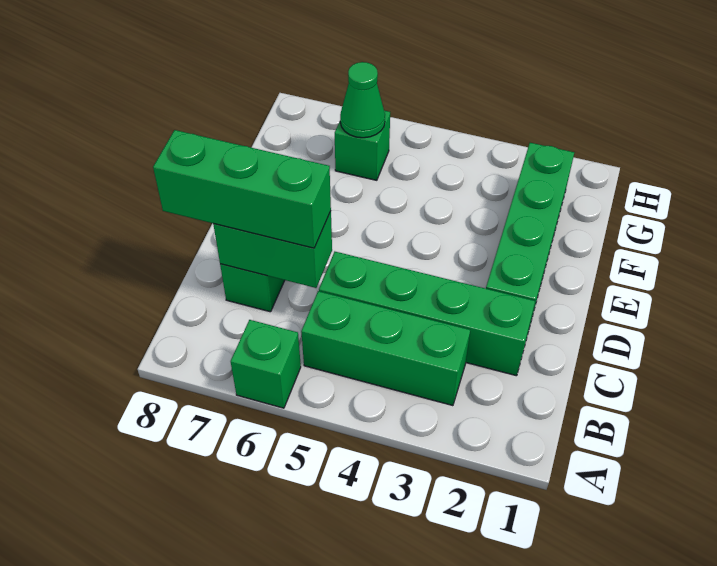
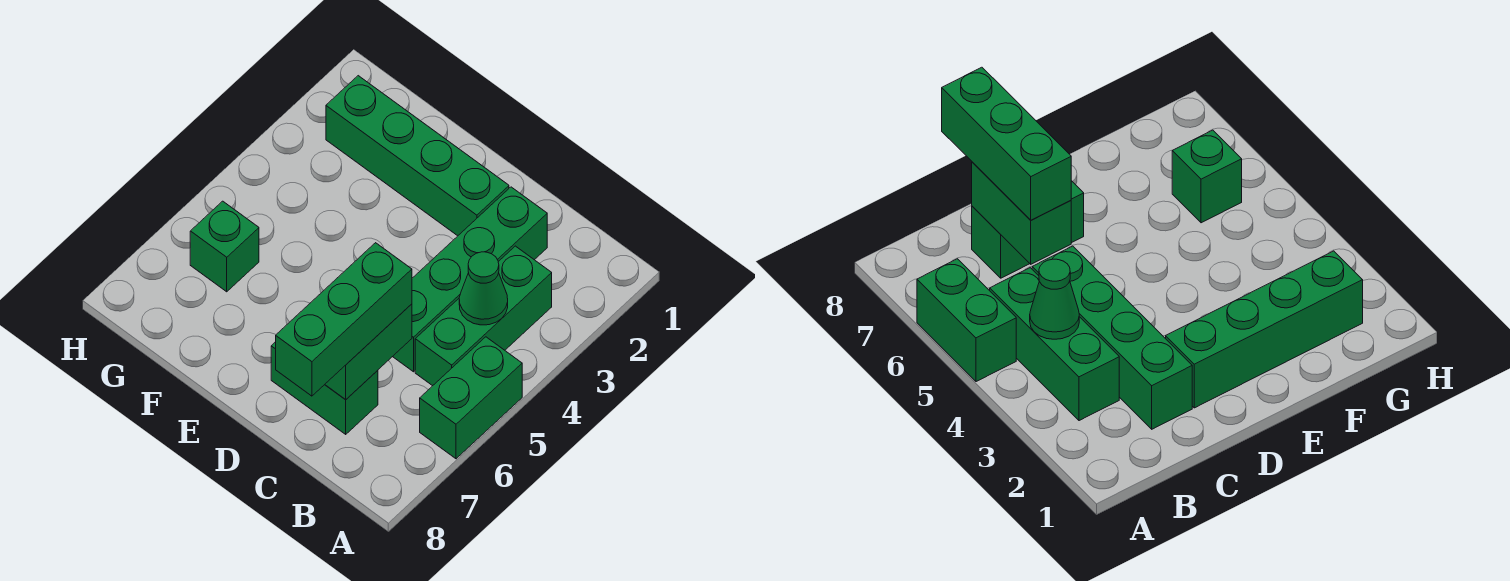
green brick A6 level 1 -> green brick A5:A6 level 1
green cone G6 level 2 -> green cone B4 level 2

